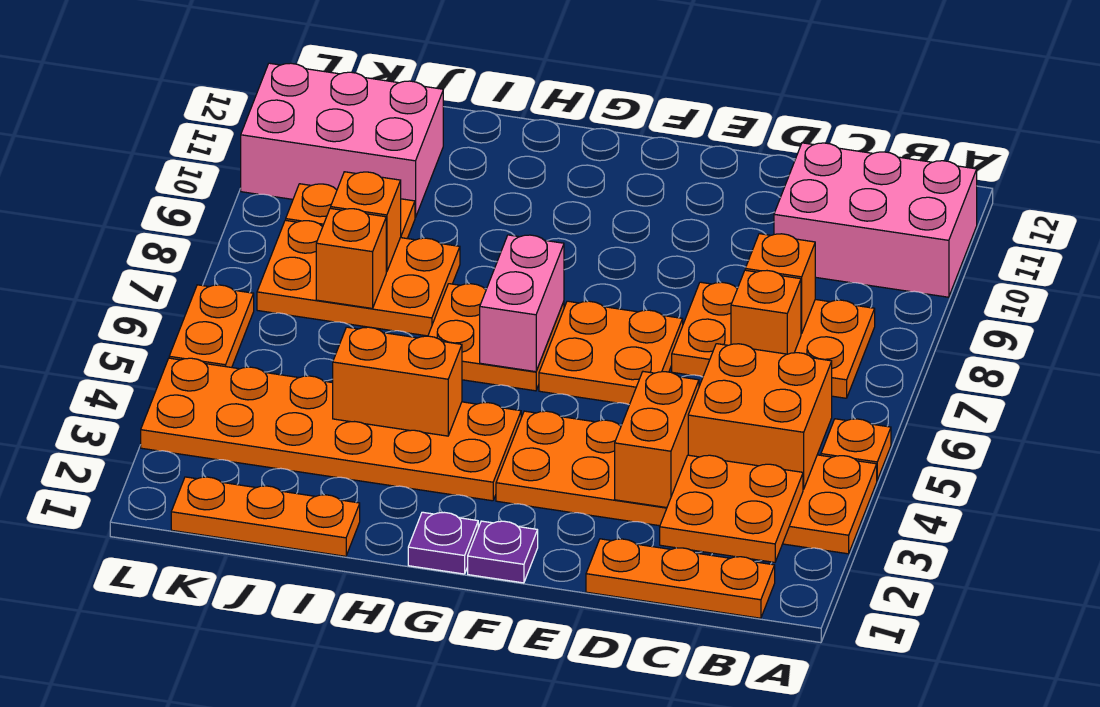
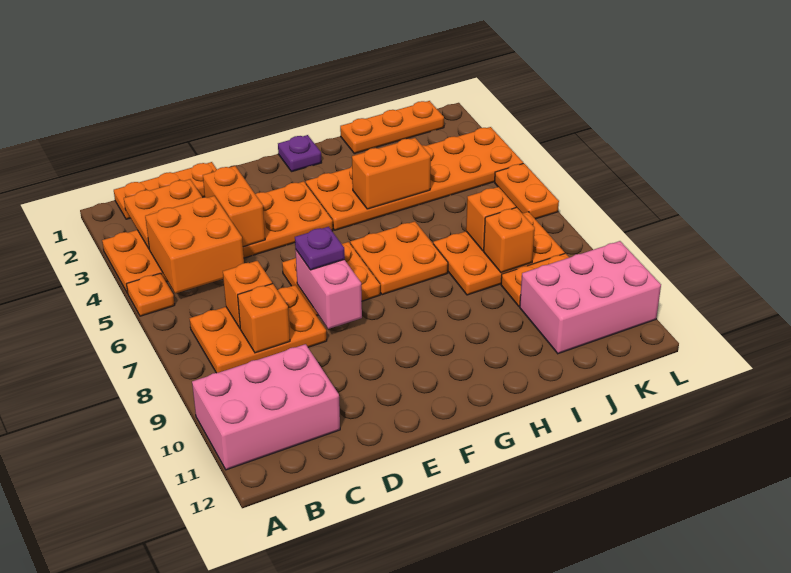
purple plate F1 level 1 -> purple plate E7 level 3
pink brick G6:G7 level 2 -> pink brick E7:E8 level 2

